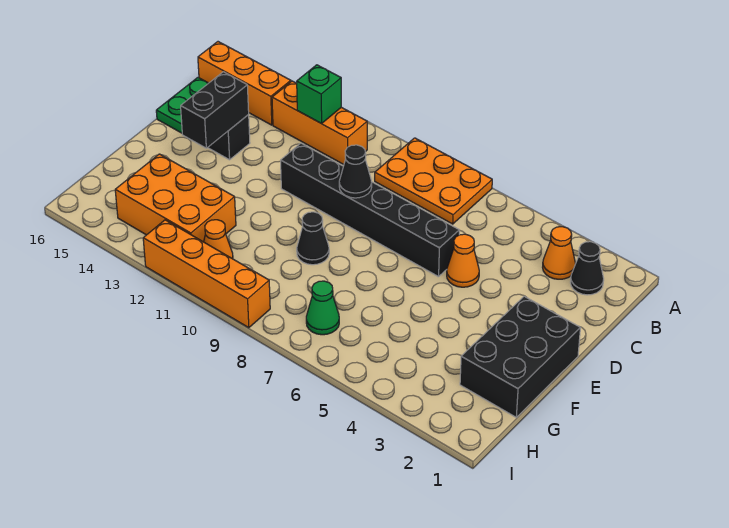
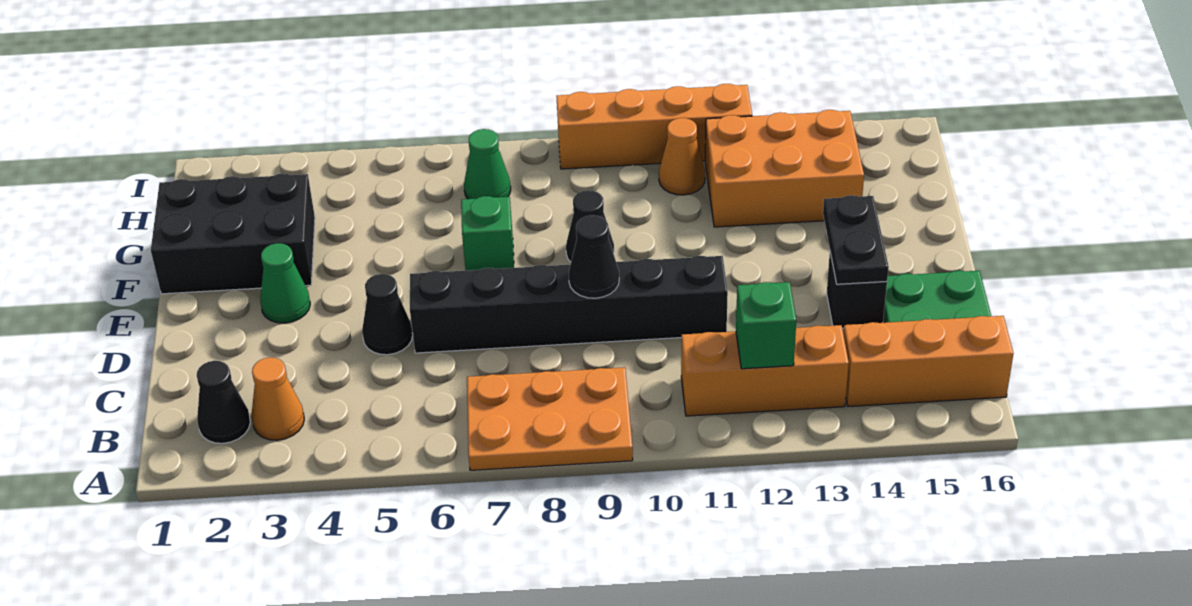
orange cone D5 level 1 -> black cone D5 level 1
black brick D14:E14 level 2 -> black plate D14:E14 level 2
black brick E1:G2 level 1 -> black brick F1:G3 level 1
none -> green cone E3 level 1
none -> green brick F7 level 1

